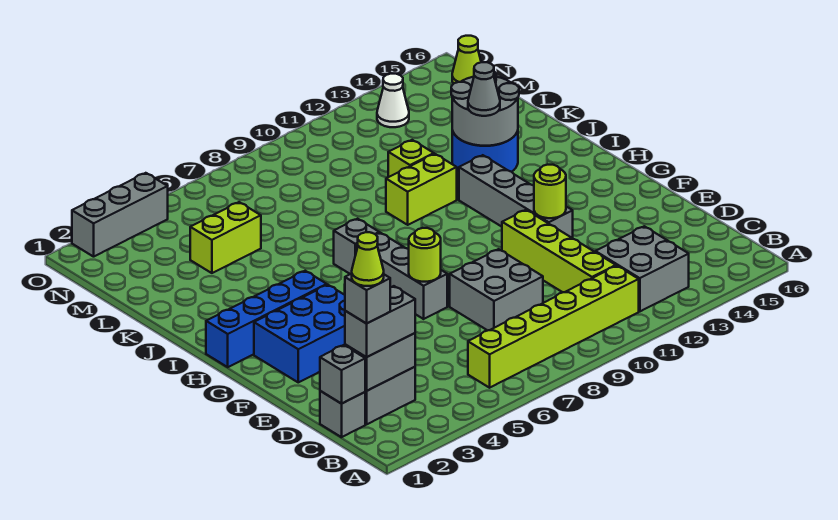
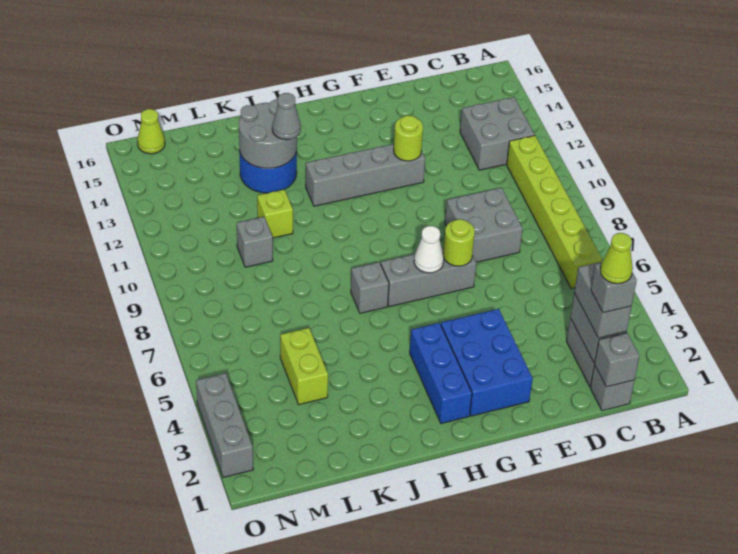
lime brick C11:F11 level 1 -> none
blue brick H1:H4 level 1 -> blue brick H2:H4 level 1
lime brick J10:J11 level 1 -> none
none -> grey brick L10 level 1
white cone N13 level 1 -> white cone G7 level 2

